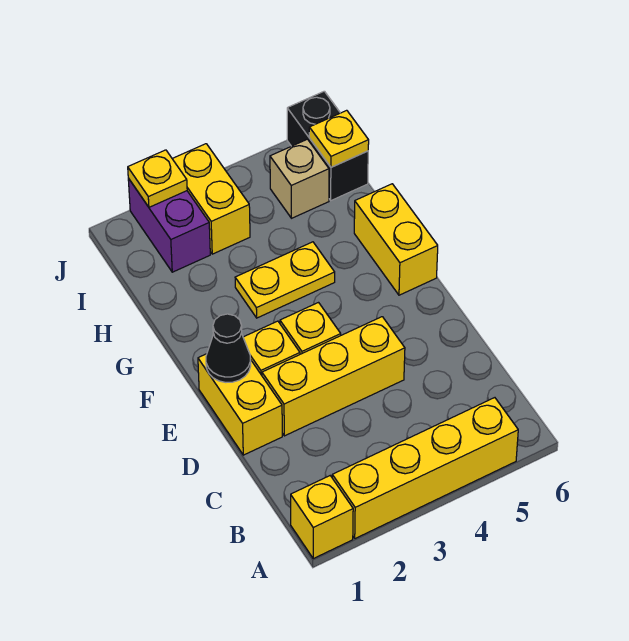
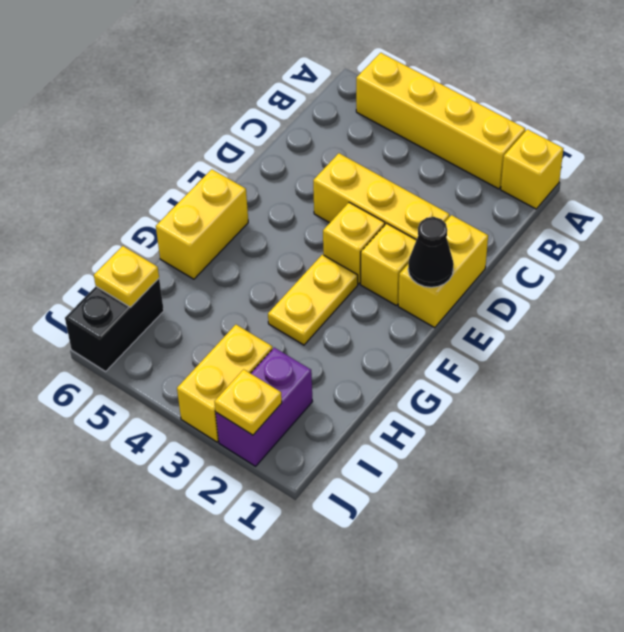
yellow plate G3:G4 level 1 -> yellow plate F3:G3 level 1
tan brick I5 level 1 -> none

